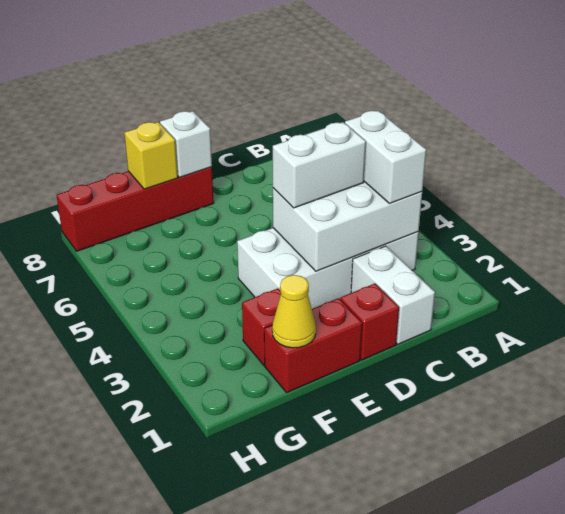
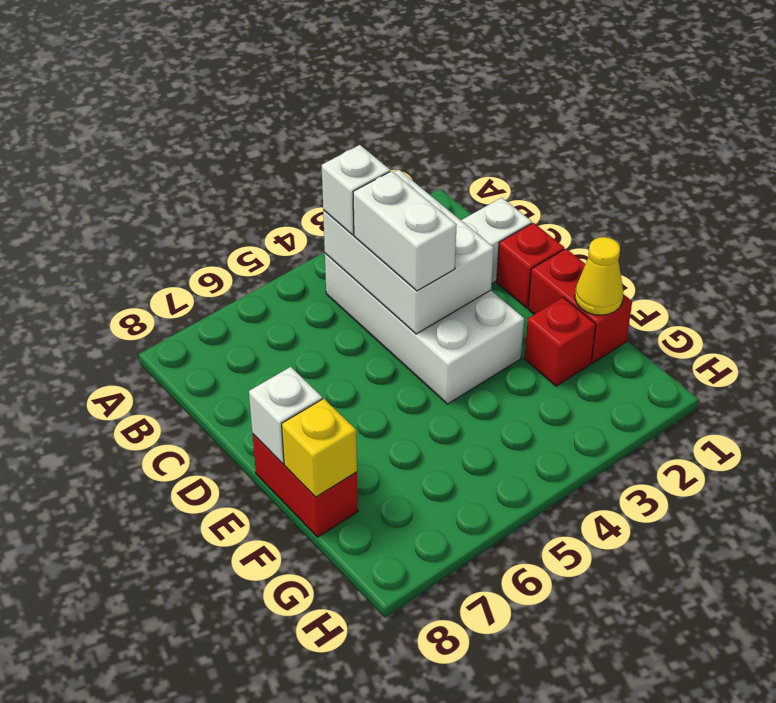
white brick B3:B4 level 3 -> white brick B4 level 3
red brick E8:H8 level 1 -> red brick E8:F8 level 1

